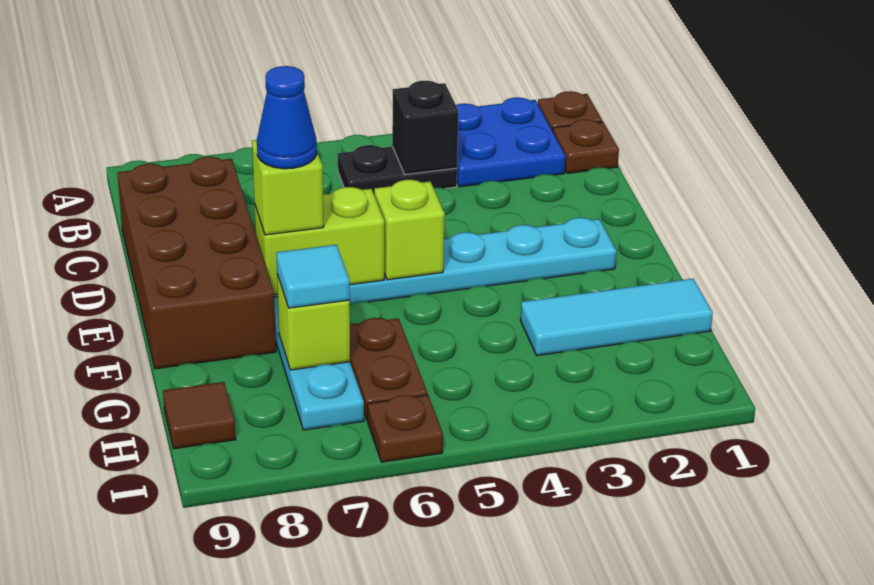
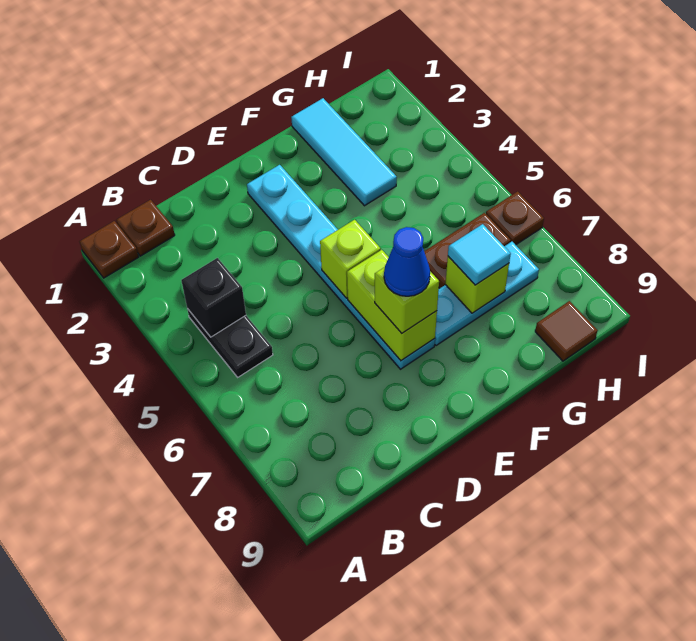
blue plate A2:B3 level 1 -> none
brown brick C8:F9 level 1 -> none

